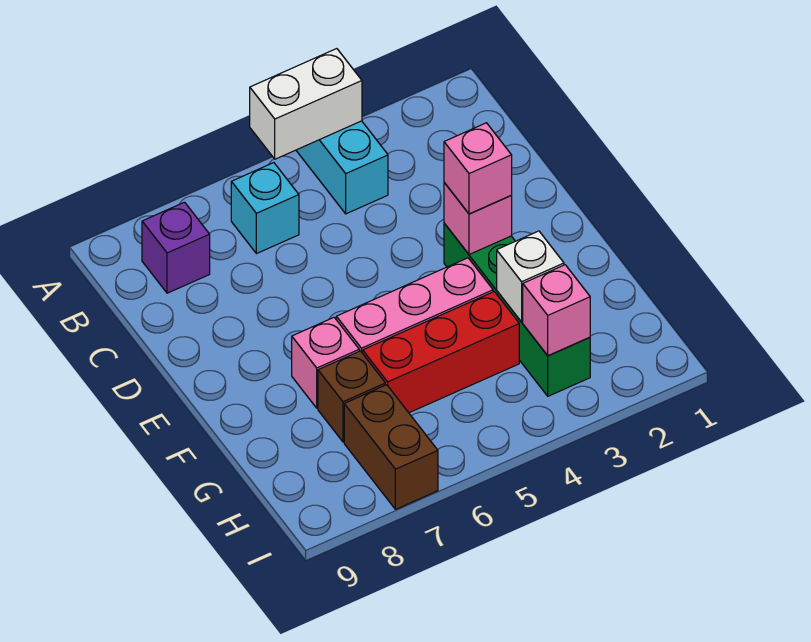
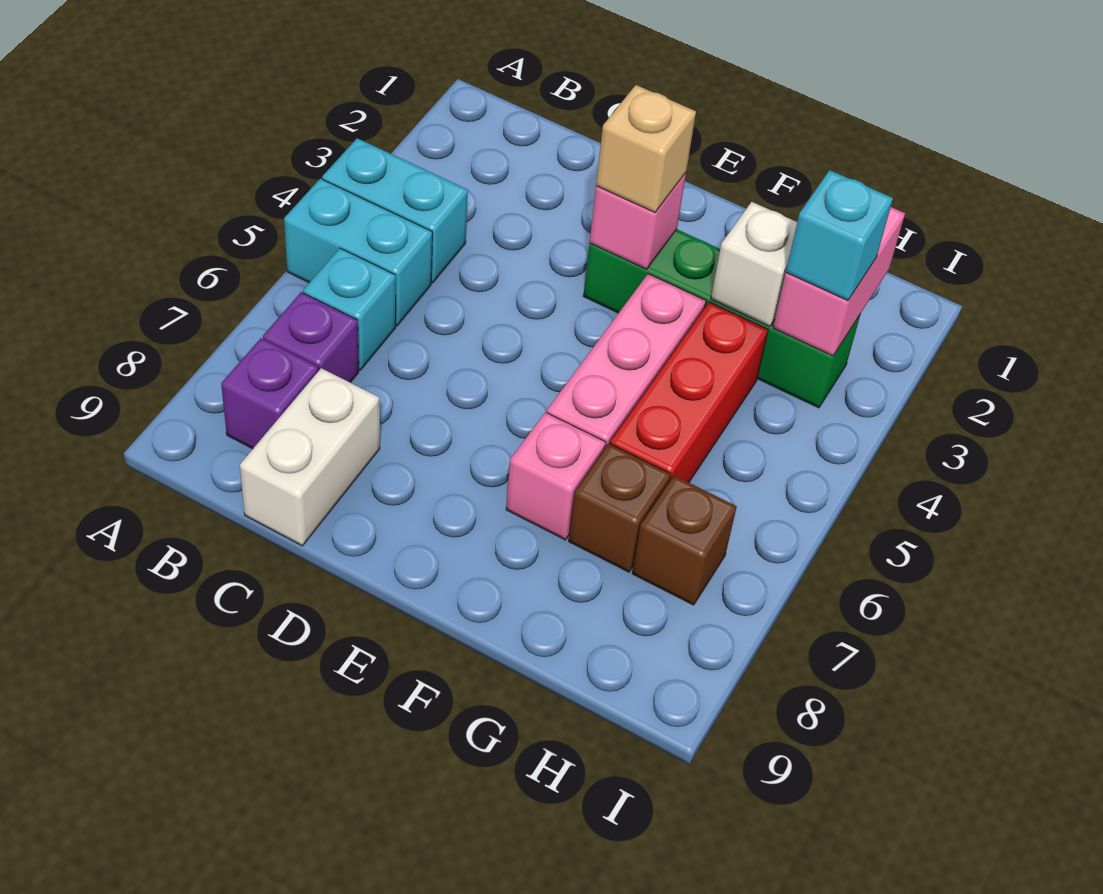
white brick A4:A5 level 2 -> white brick C8:C9 level 1
none -> cyan brick A5:B5 level 1
none -> purple brick B7 level 1
pink brick E3 level 3 -> tan brick E3 level 3
pink brick H3 level 2 -> pink brick H2:H3 level 2
none -> cyan brick H3 level 3
brown brick H7:I7 level 1 -> brown brick H7 level 1

